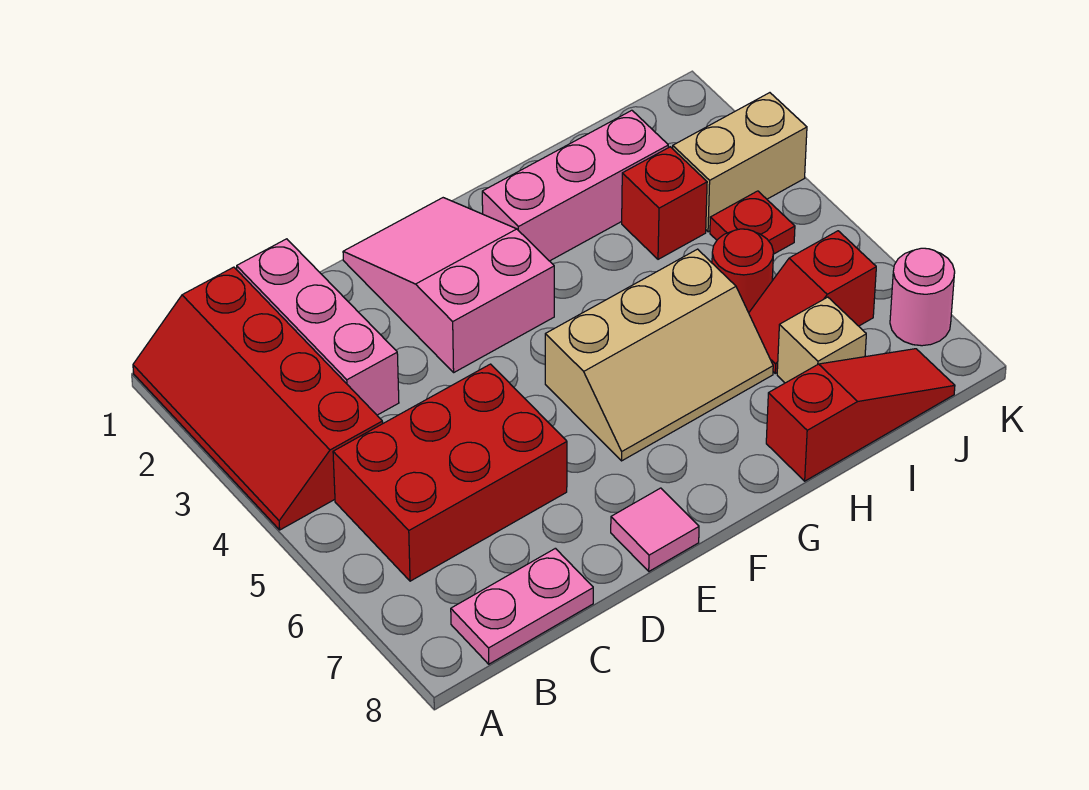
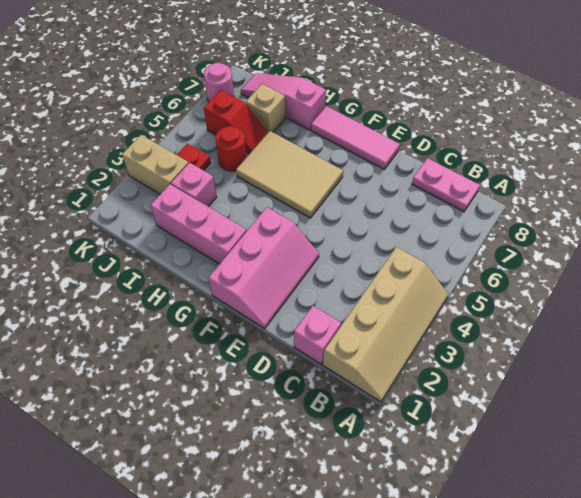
red slope A1:B4 level 1 top B -> tan slope A1:B4 level 1 top B
red brick B5:D6 level 1 -> none
pink brick C1:C3 level 1 -> pink brick C1 level 1
pink slope E1:F3 level 1 top 3 -> pink slope E1:F3 level 1 top F
pink tile E8 level 1 -> pink tile E8:G8 level 1
tan slope F5:H6 level 1 top 5 -> tan tile F5:H6 level 1
red slope H8:J8 level 1 top H -> pink slope H8:J8 level 1 top H
red brick I3 level 1 -> pink brick I3 level 1

